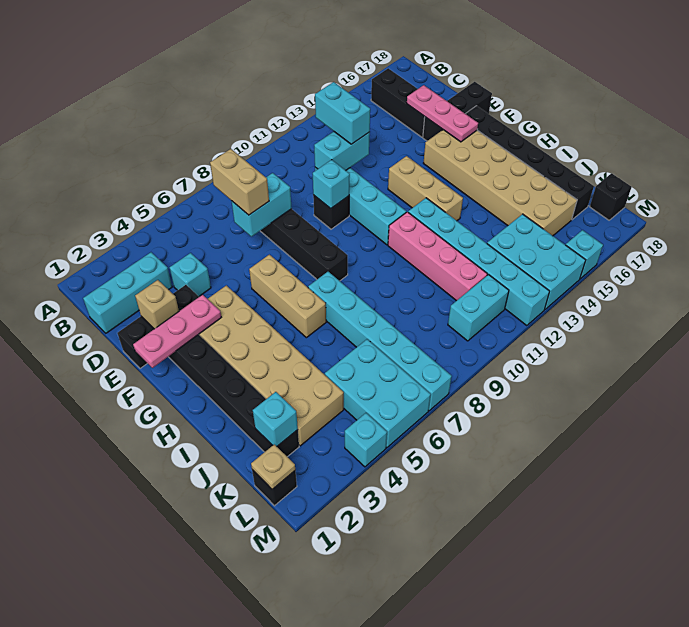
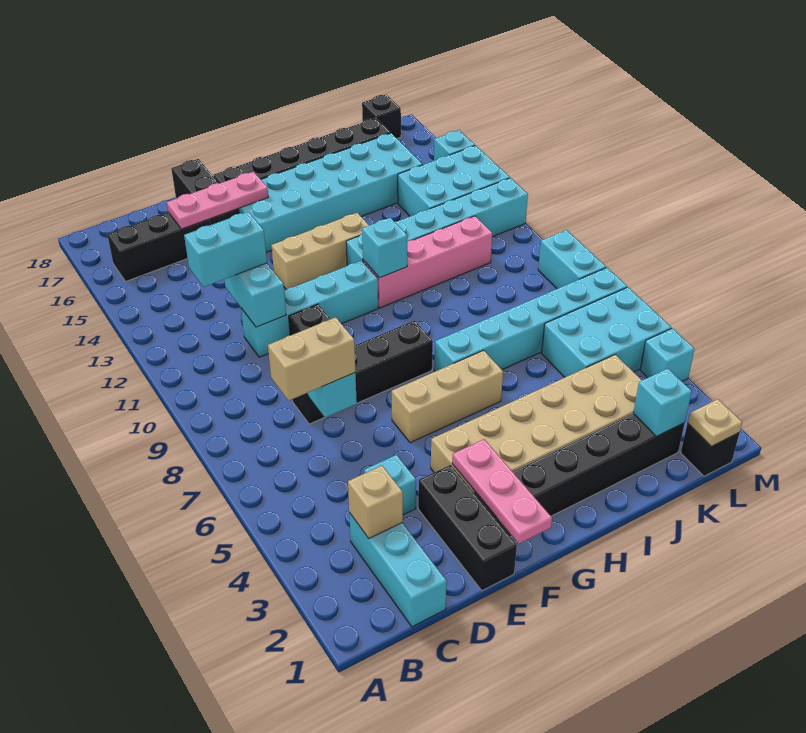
tan brick E2 level 2 -> tan brick C3 level 2
cyan brick E10 level 2 -> cyan brick H11 level 2
tan brick F15:K16 level 1 -> cyan brick F15:K16 level 1
cyan brick L10:L11 level 1 -> cyan brick M8:M9 level 1

